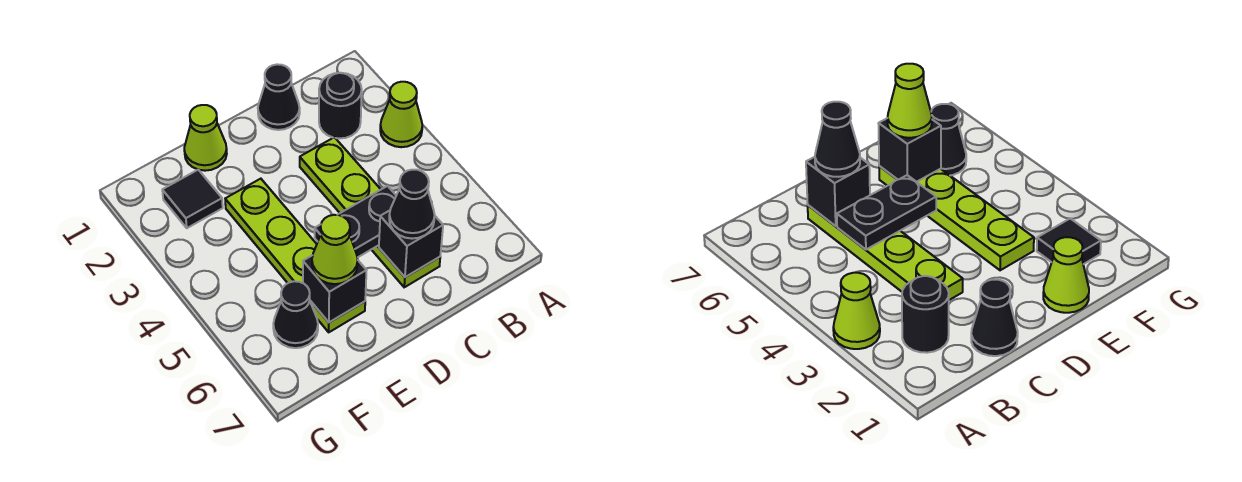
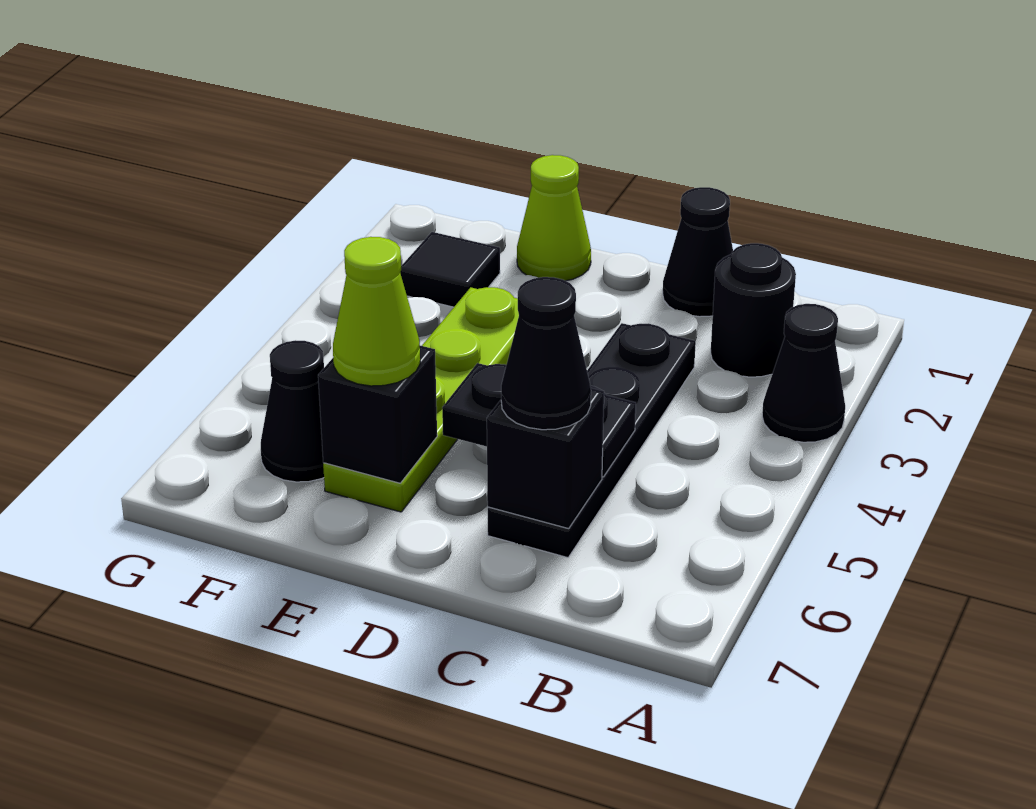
lime cone A3 level 1 -> black cone A3 level 1
lime plate C3:C6 level 1 -> black plate C3:C6 level 1

